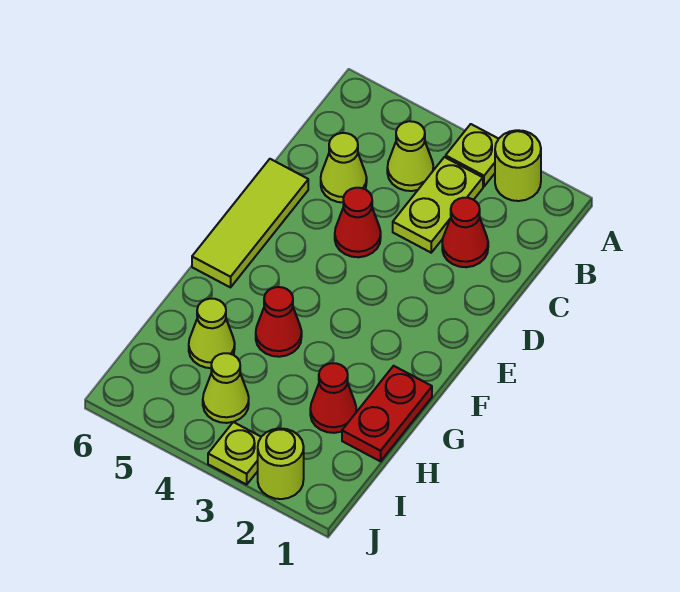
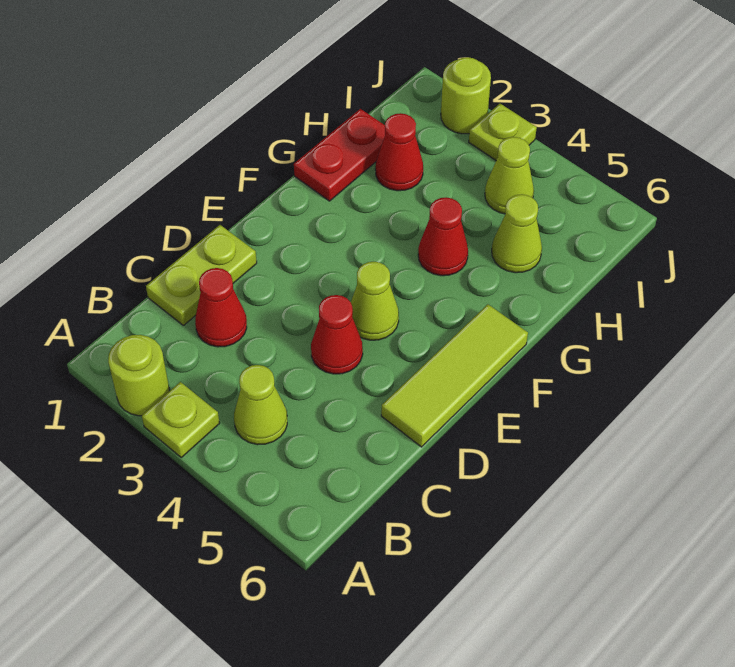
lime plate B3:C3 level 1 -> lime plate C1:D1 level 1
lime cone C5 level 1 -> lime cone E4 level 1

